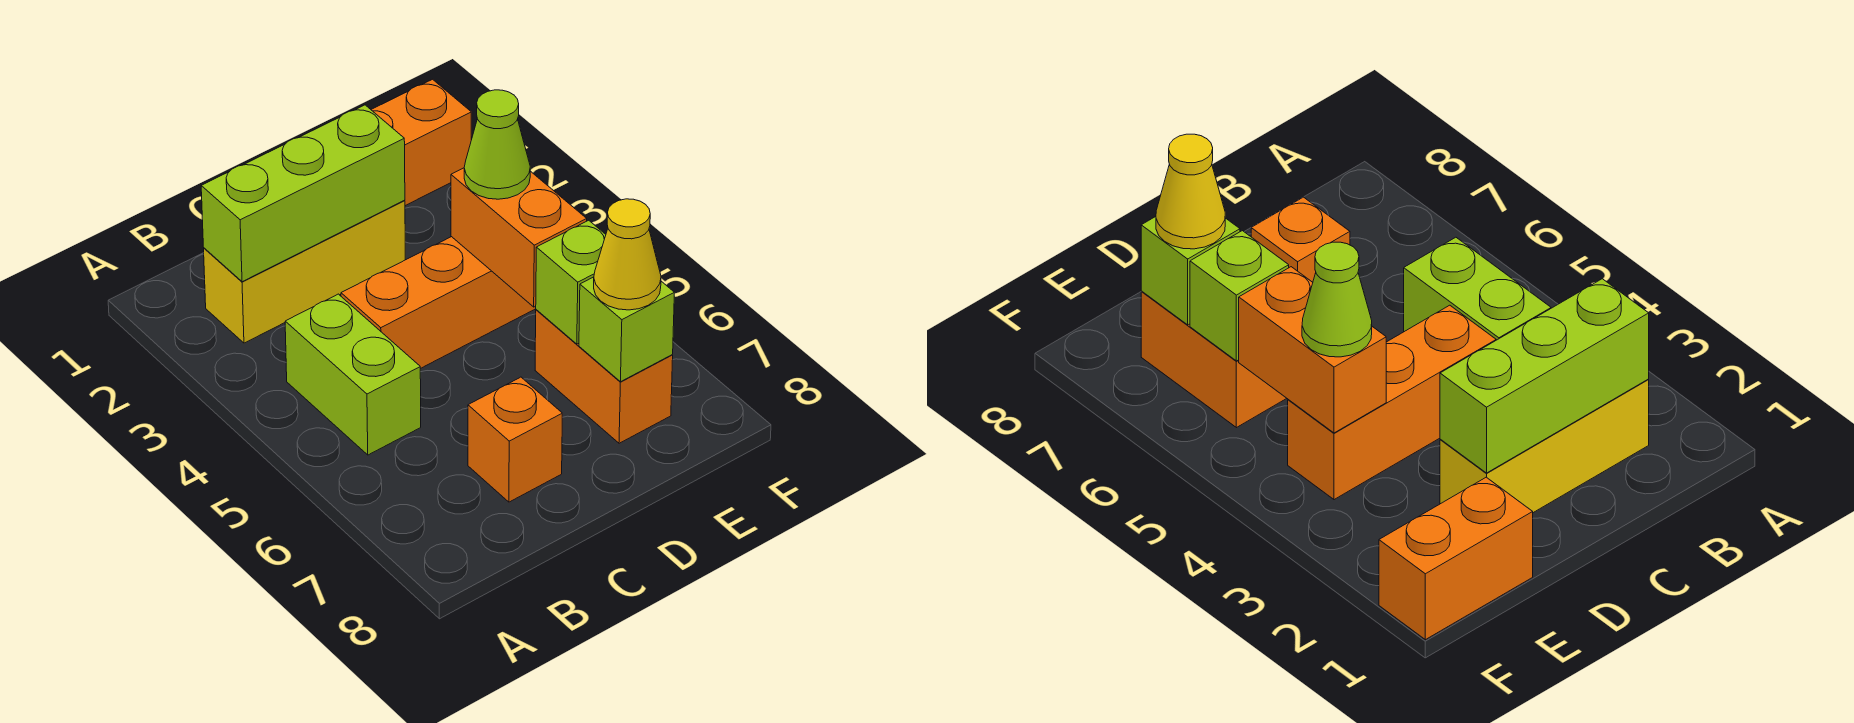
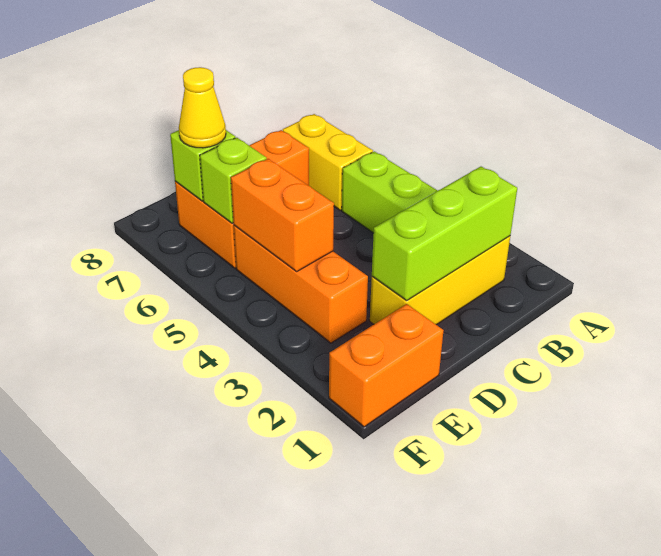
none -> yellow brick B6:B7 level 1
orange brick C4:E4 level 1 -> orange brick E3:E5 level 1
lime cone E4 level 3 -> none

